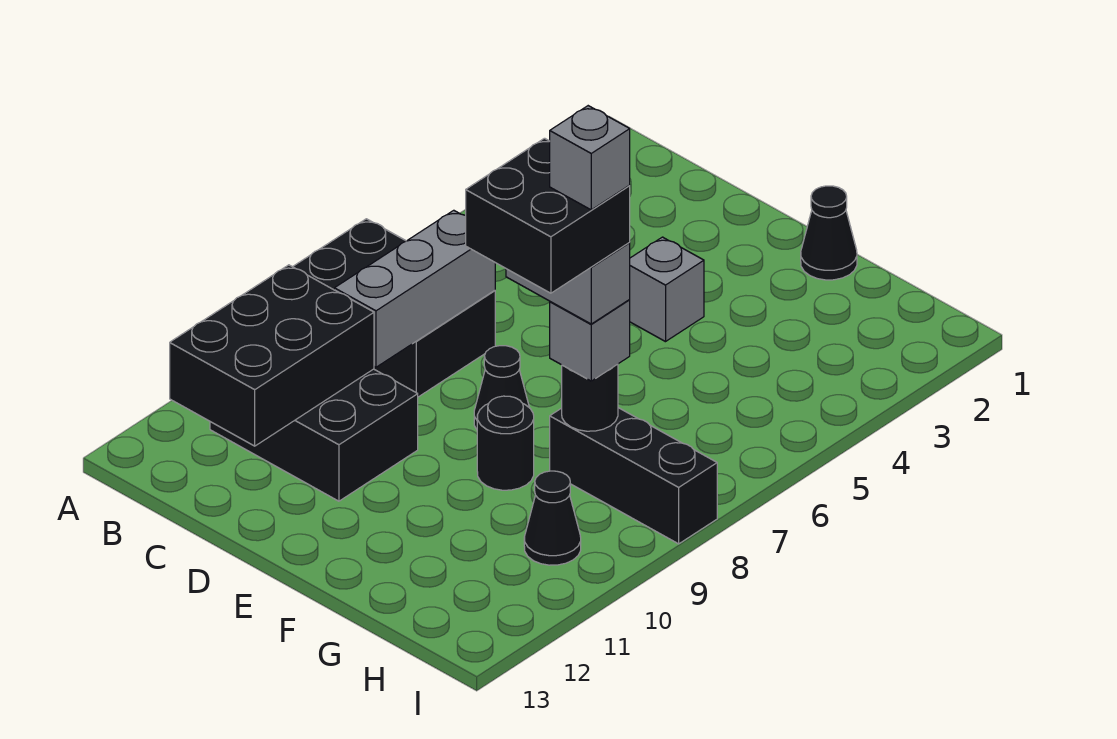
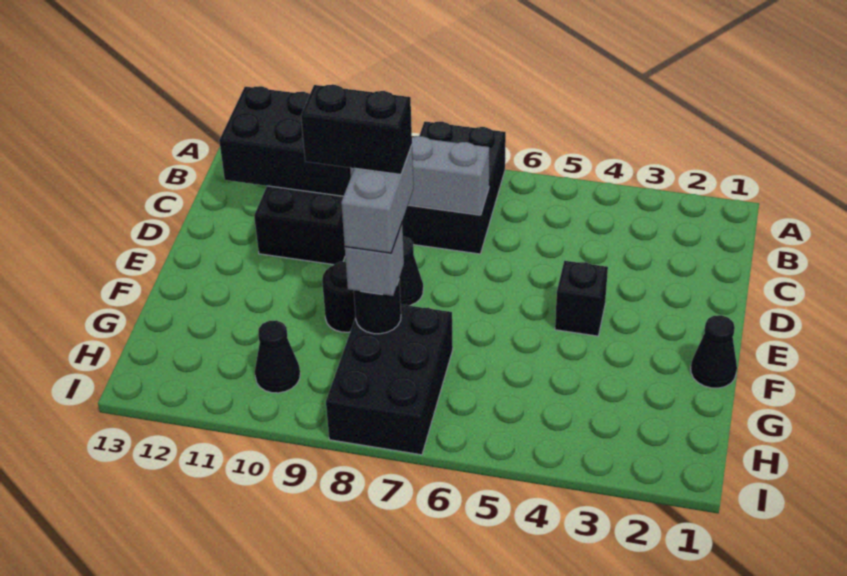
grey brick E4 level 1 -> black brick E4 level 1
black brick F8:G9 level 5 -> black brick F8:F9 level 5
black brick G8:I8 level 1 -> black brick G7:I8 level 1
grey brick G8 level 6 -> none

